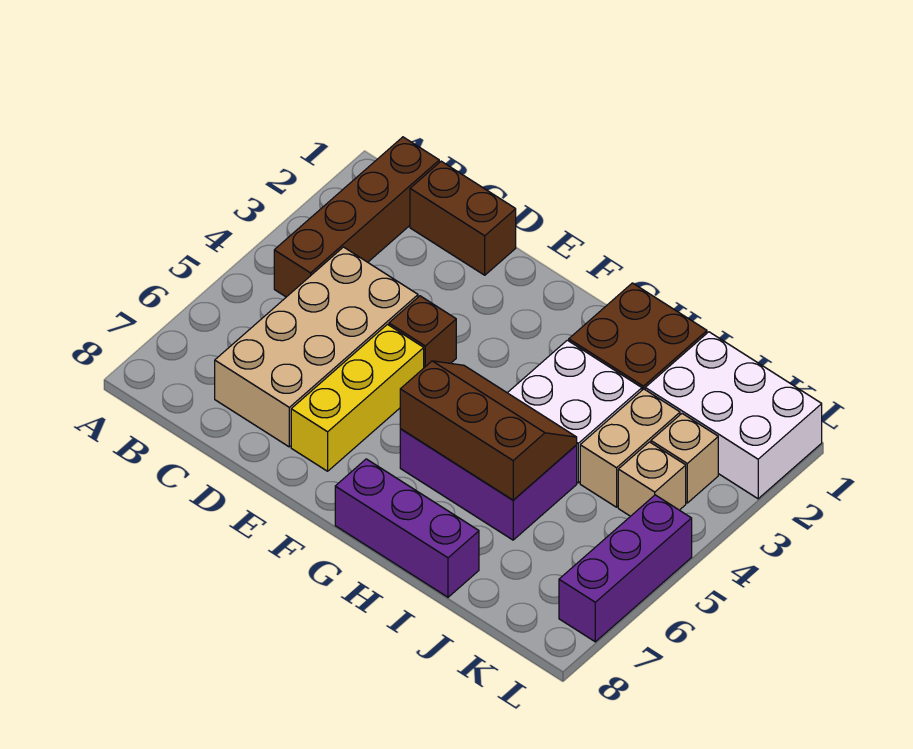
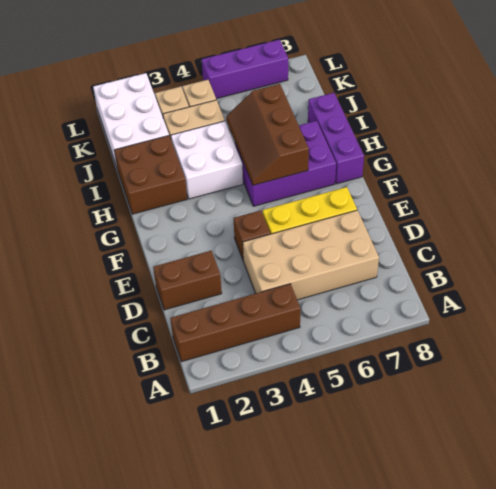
brown brick C1:D1 level 1 -> brown brick D1:D2 level 1
purple brick G5:I6 level 1 -> purple brick G5:H7 level 1

